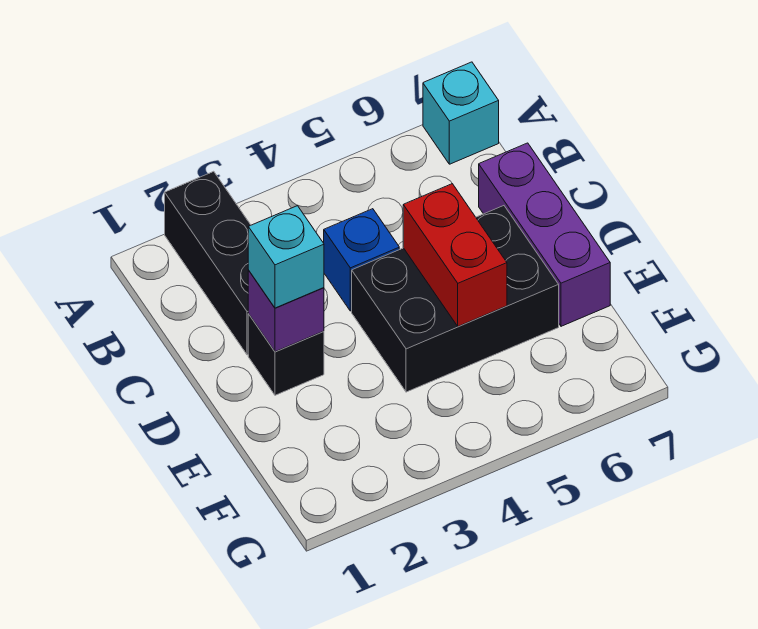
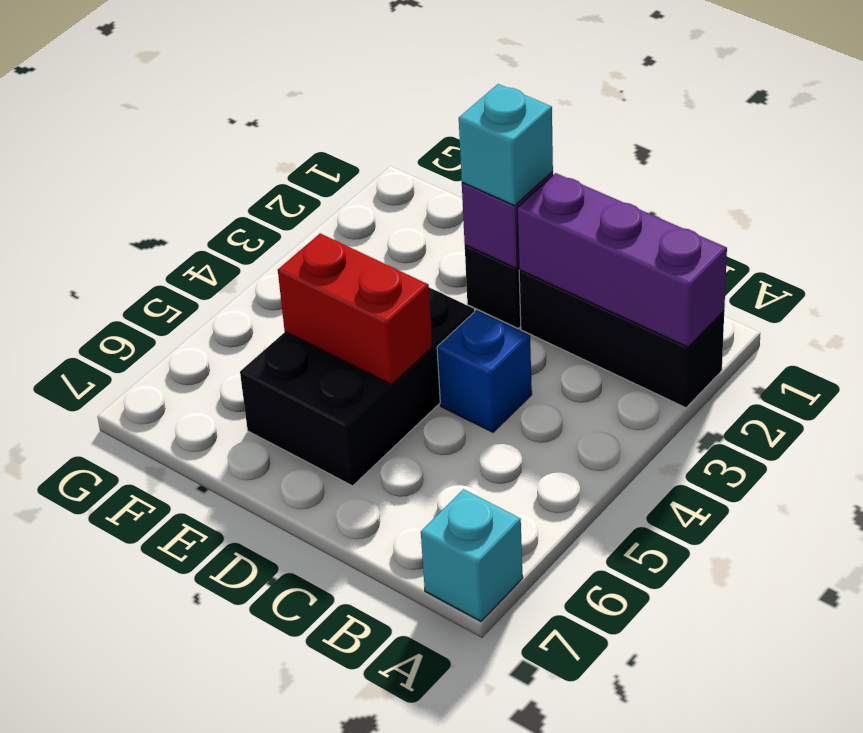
purple brick C7:E7 level 1 -> purple brick A2:C2 level 2

